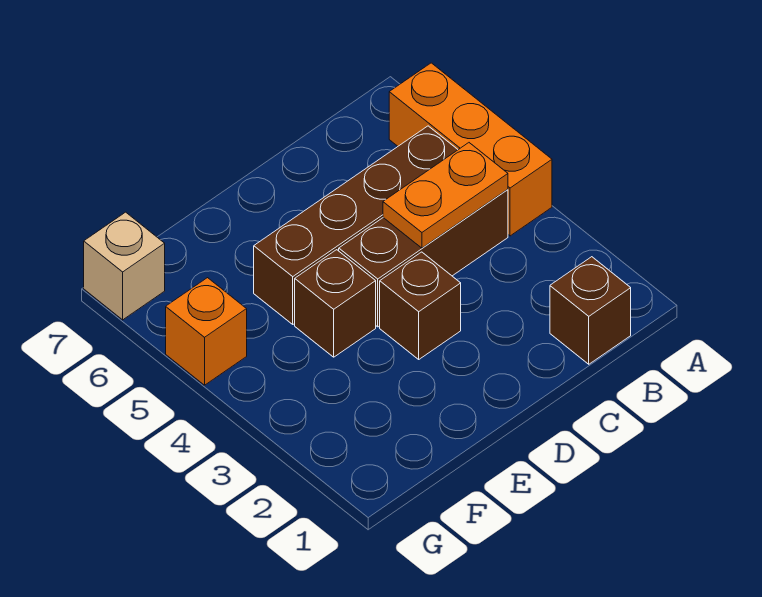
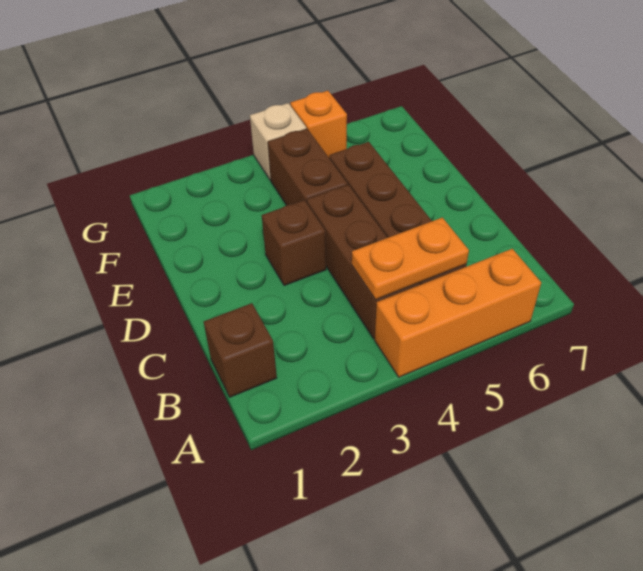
orange plate B4:C4 level 2 -> orange plate B4:B5 level 2
brown brick E4 level 1 -> brown brick E4:F4 level 1
tan brick G7 level 1 -> tan brick G4 level 1

